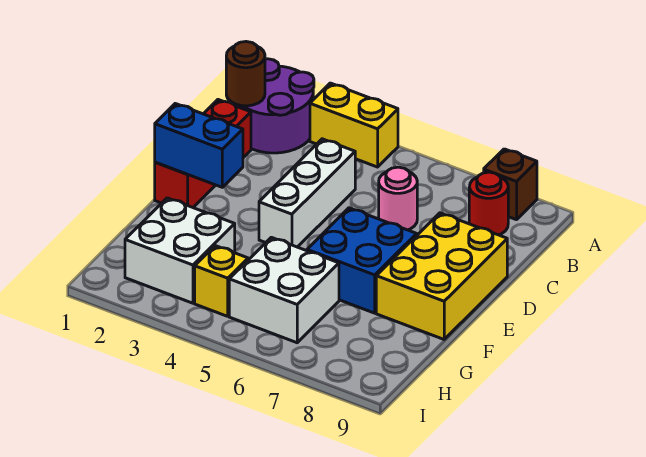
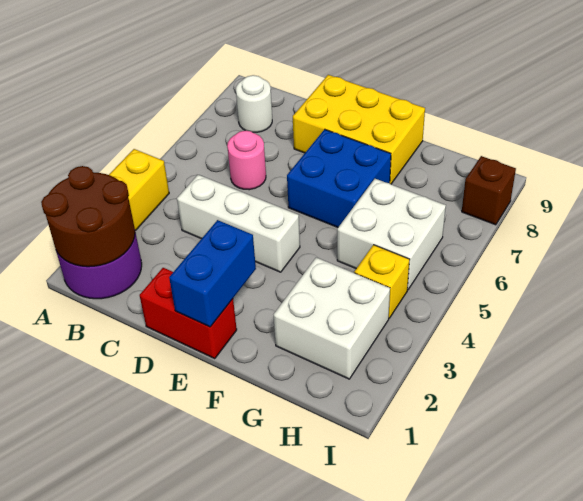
brown brick A8 level 1 -> brown brick I8 level 1
brown round brick B1 level 2 -> brown round brick A1:B2 level 2
red round brick B8 level 1 -> white round brick B8 level 1
red brick C1:E1 level 1 -> red brick D1:E1 level 1

